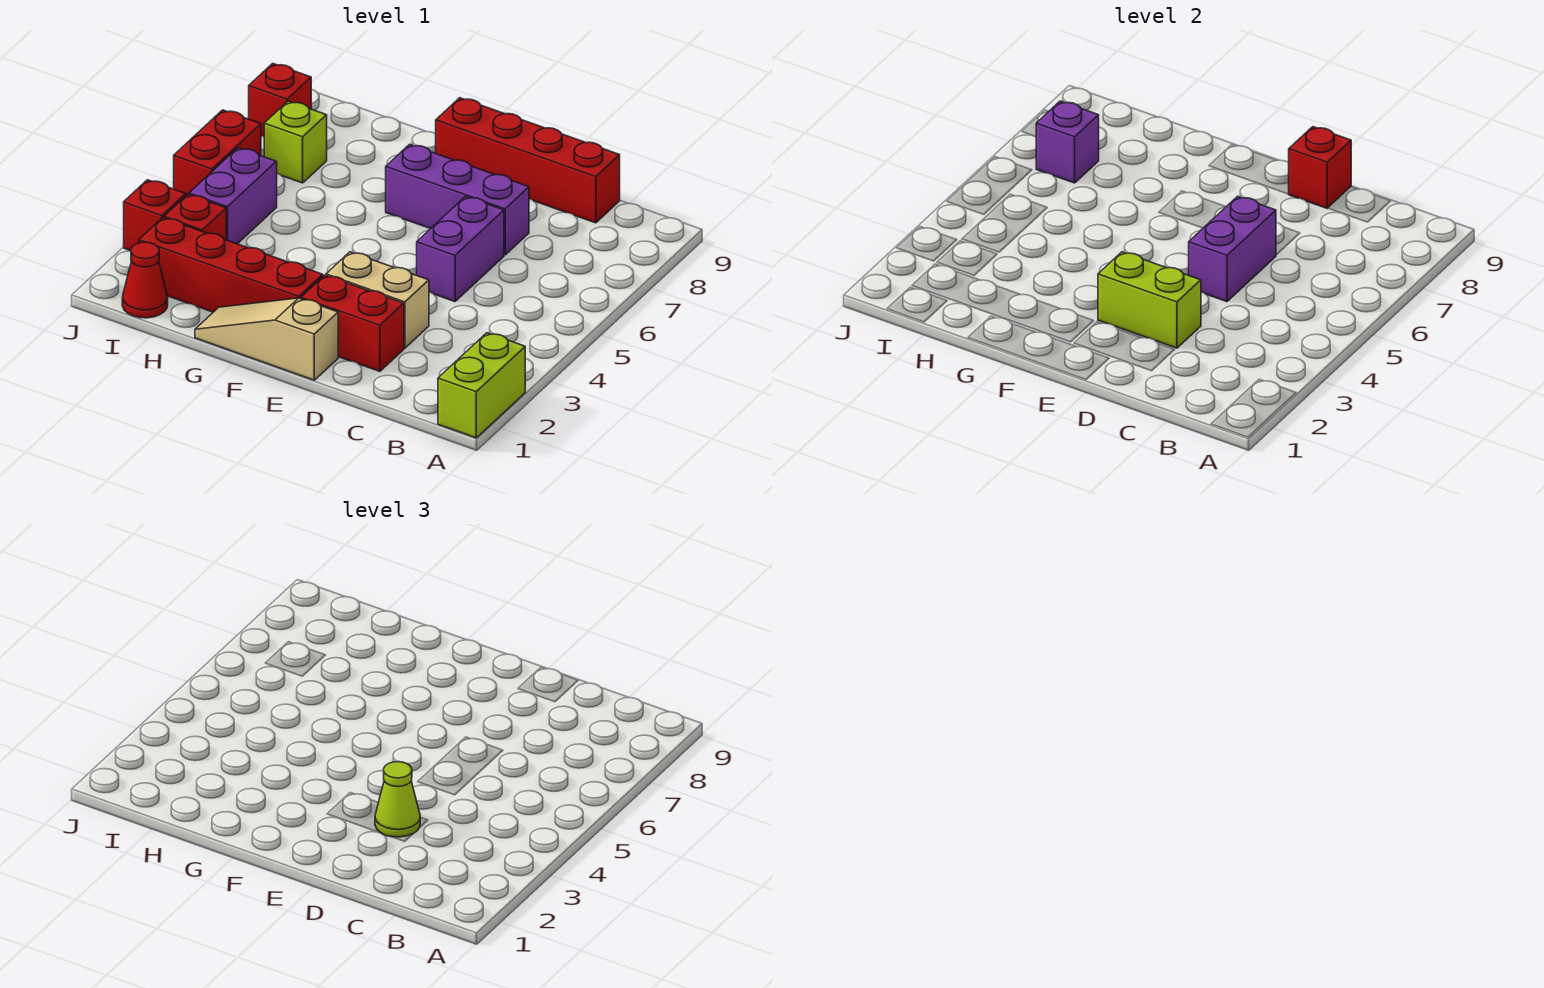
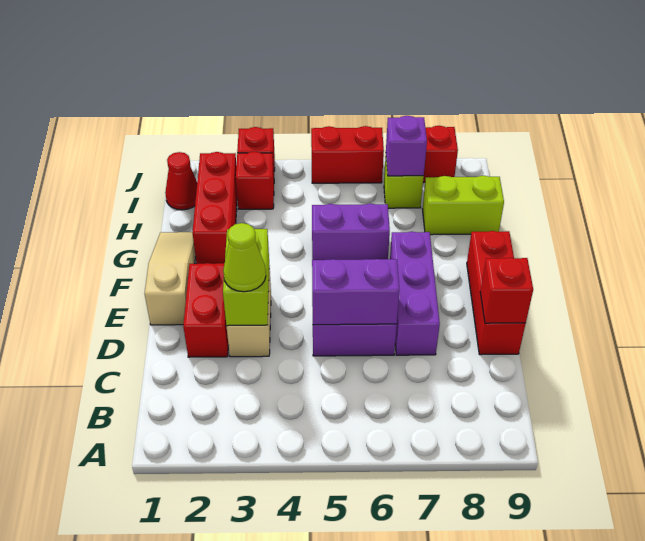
lime brick A1:A2 level 1 -> lime brick H8:H9 level 1
red brick C9:F9 level 1 -> red brick D9:F9 level 1
red brick F2:I2 level 1 -> red brick G2:I2 level 1
purple brick I4:I5 level 1 -> purple brick G5:G6 level 1

